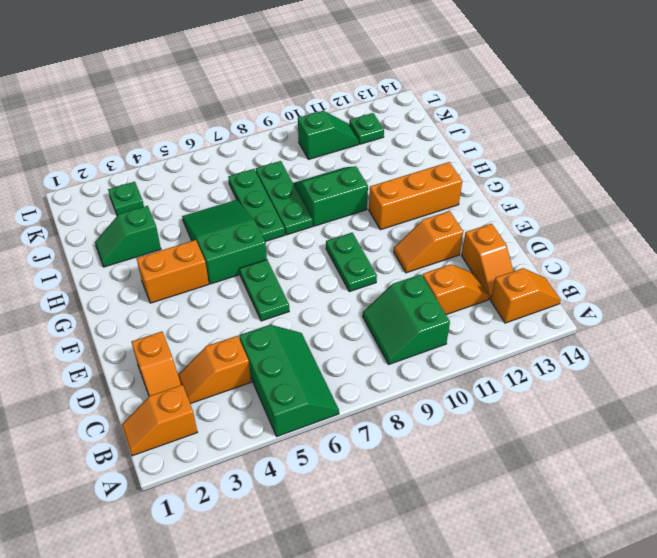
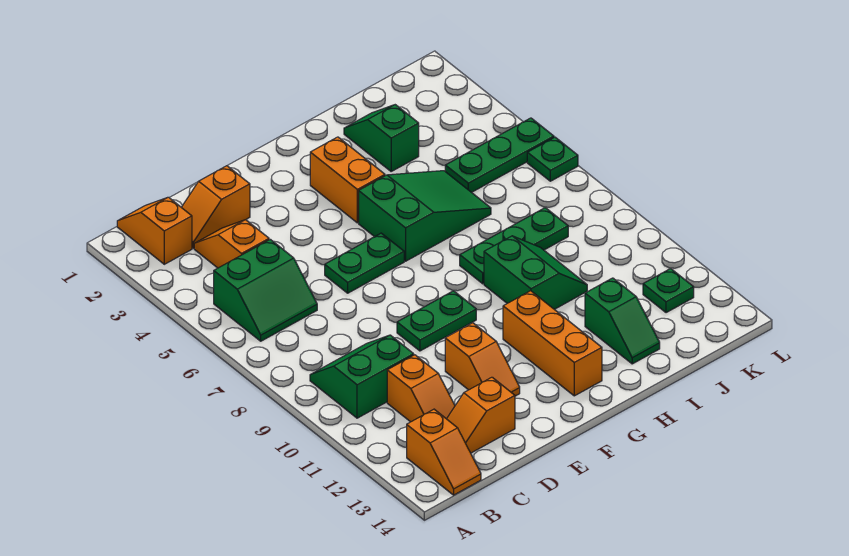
green slope A5:C6 level 1 top 5 -> green slope B5:C6 level 1 top 5
orange slope E11:E12 level 1 top 12 -> orange slope E11:E12 level 1 top 11
green plate H7:J7 level 1 -> green plate J5:L5 level 1
green plate K3 level 1 -> green plate L6 level 1
green slope K10:K11 level 1 top 10 -> green slope I12:I13 level 1 top 12

